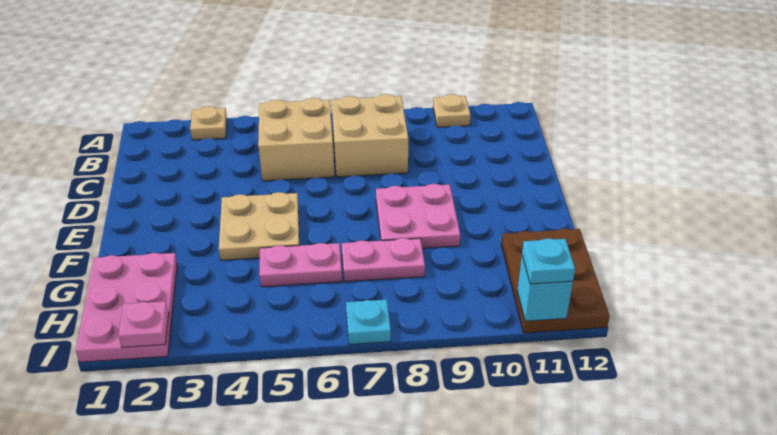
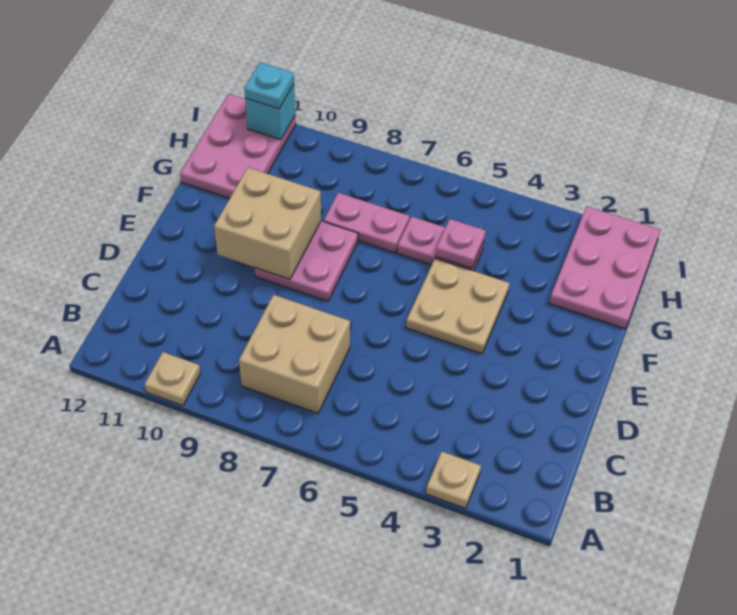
tan brick B5:C6 level 1 -> tan brick E9:F10 level 2
brown plate G11:I12 level 1 -> pink plate G11:I12 level 1
pink plate I2 level 2 -> pink plate G5 level 2
cyan plate I7 level 1 -> none

